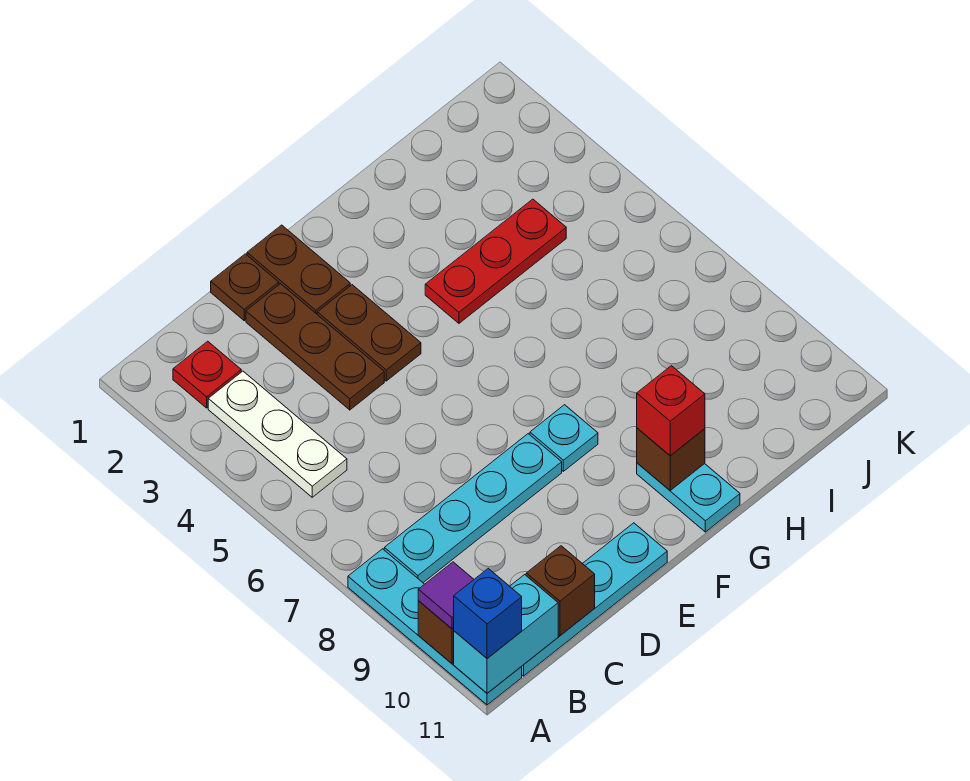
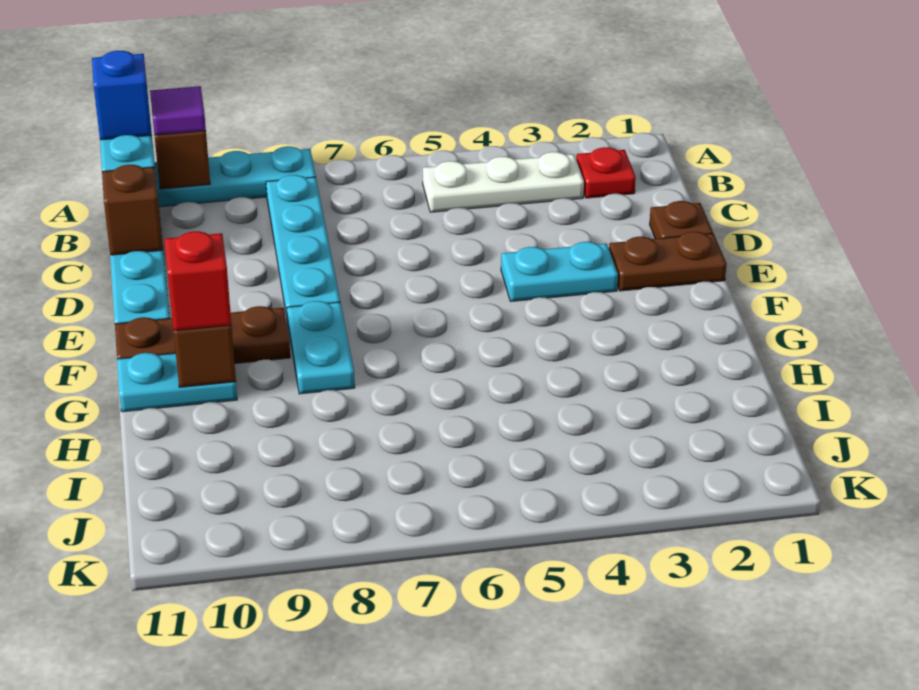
brown plate D2:D4 level 1 -> brown plate F9:F11 level 1
brown plate E3:E4 level 1 -> cyan plate E3:E4 level 1
cyan plate F8 level 1 -> cyan plate F8:G8 level 1
red plate G4:I4 level 1 -> none

